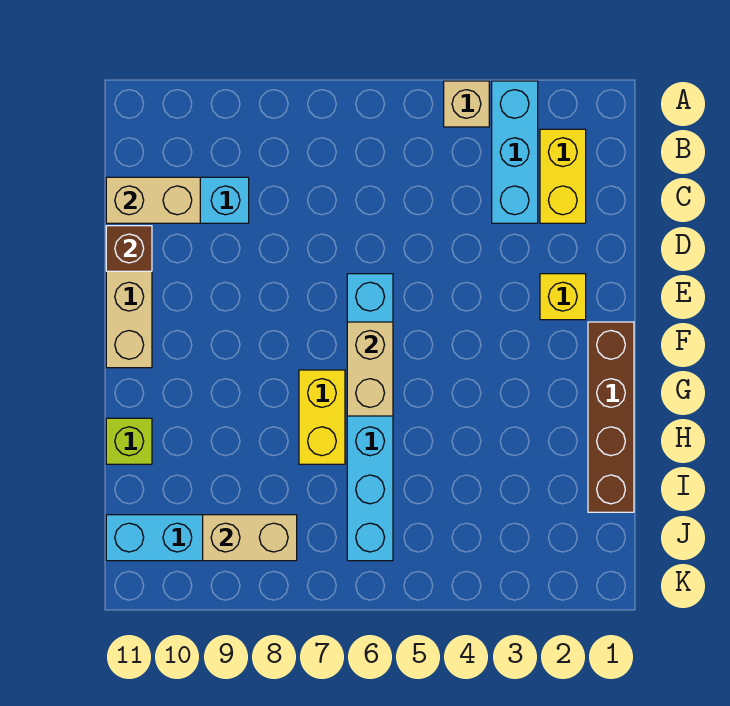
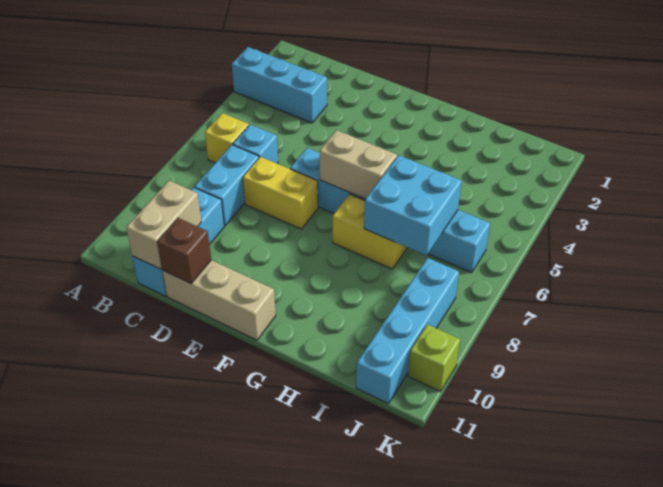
tan brick A4 level 1 -> none
yellow brick B2:C2 level 1 -> yellow brick D7:E7 level 1
none -> cyan brick C6 level 1
none -> cyan brick C7:C8 level 1
yellow brick E2 level 1 -> yellow brick B6 level 1
brown brick F1:I1 level 1 -> none
none -> cyan brick H6:I7 level 2
lime brick H11 level 1 -> lime brick K10 level 1
tan brick J8:J9 level 2 -> none

